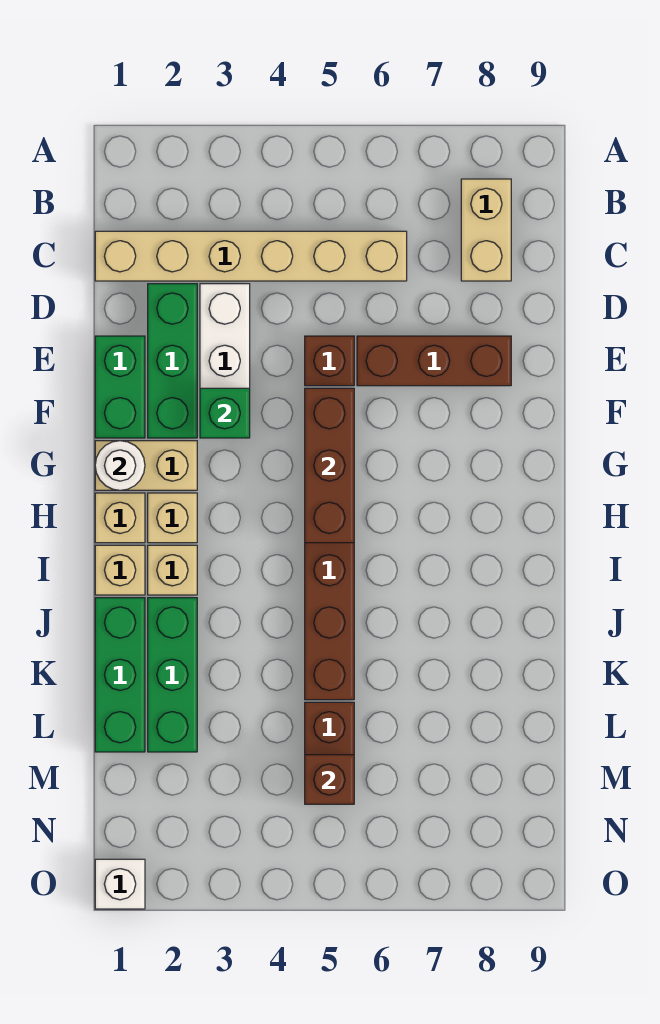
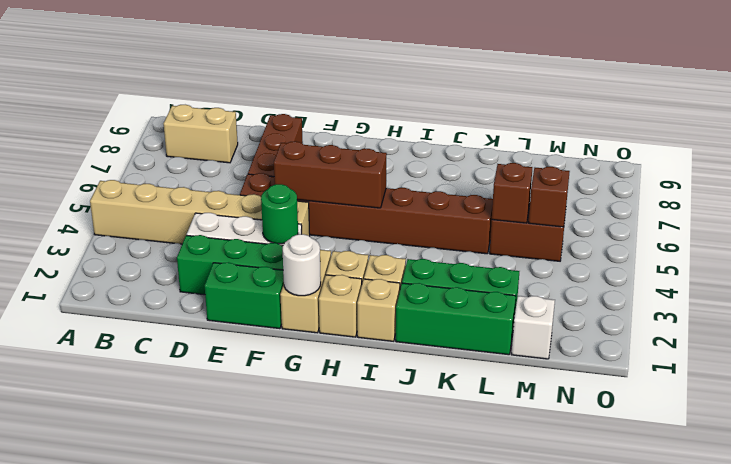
tan brick C1:C6 level 1 -> tan brick A4:F4 level 1
green brick F3 level 2 -> green round brick F3 level 2
none -> brown brick L5 level 2
white brick O1 level 1 -> white brick M1 level 1

